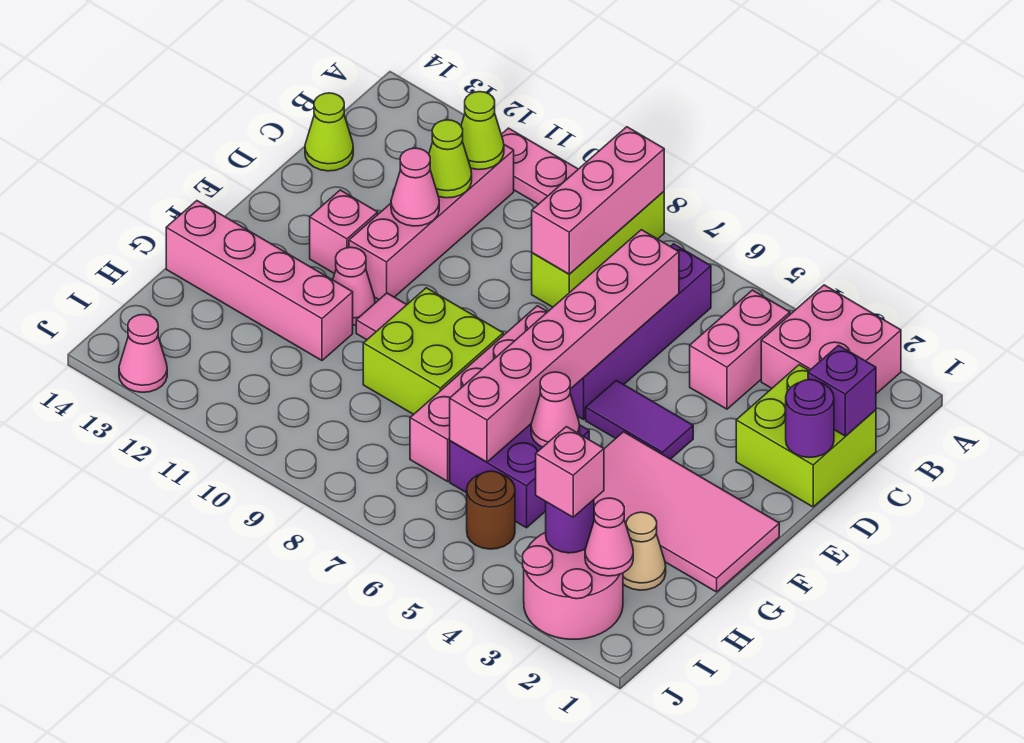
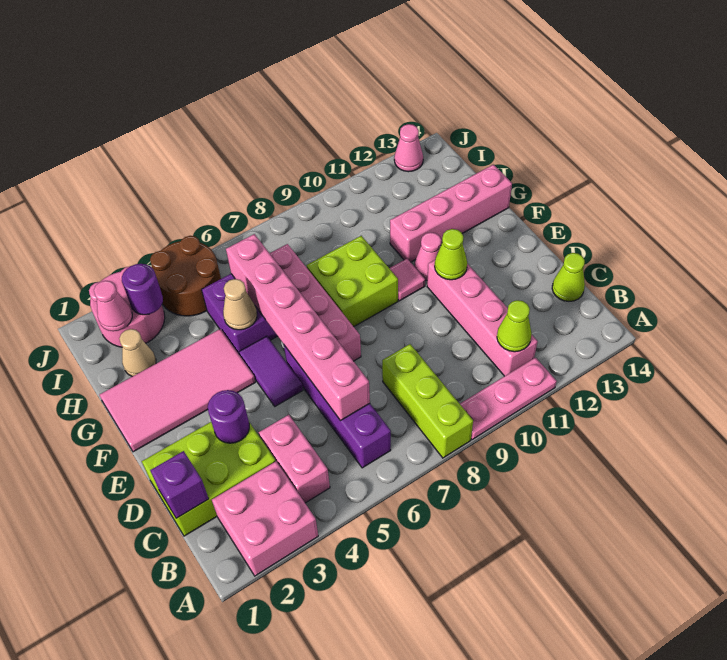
pink brick A8:C8 level 2 -> none
lime brick C1:D2 level 1 -> lime brick C1:D3 level 1
lime cone C11 level 2 -> lime cone E11 level 2
purple round brick D1 level 2 -> purple round brick D3 level 2
pink cone D11 level 2 -> none
purple tile E4:E5 level 1 -> purple tile E5:F5 level 1
pink brick E12 level 1 -> none
pink cone G5 level 2 -> tan cone G5 level 2
pink brick I3 level 3 -> none
brown round brick I5 level 1 -> brown round brick I4:J5 level 1

